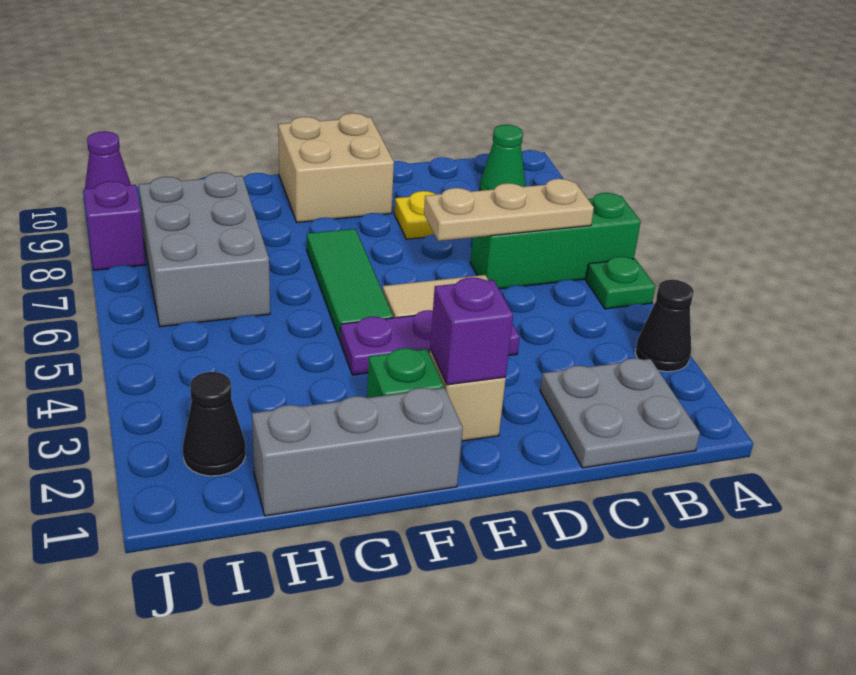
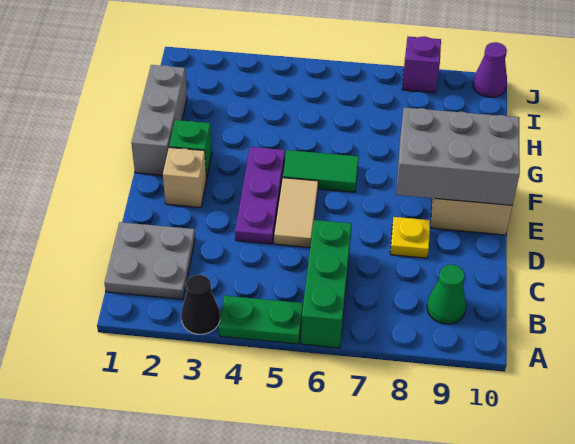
green plate A5 level 1 -> green plate A4:A5 level 1
tan plate B6:D6 level 2 -> none
purple brick E2 level 2 -> none
green tile F5:F7 level 1 -> green tile F5:F6 level 1
grey brick H6:I8 level 1 -> grey brick E8:F10 level 2
black cone I2 level 1 -> none

